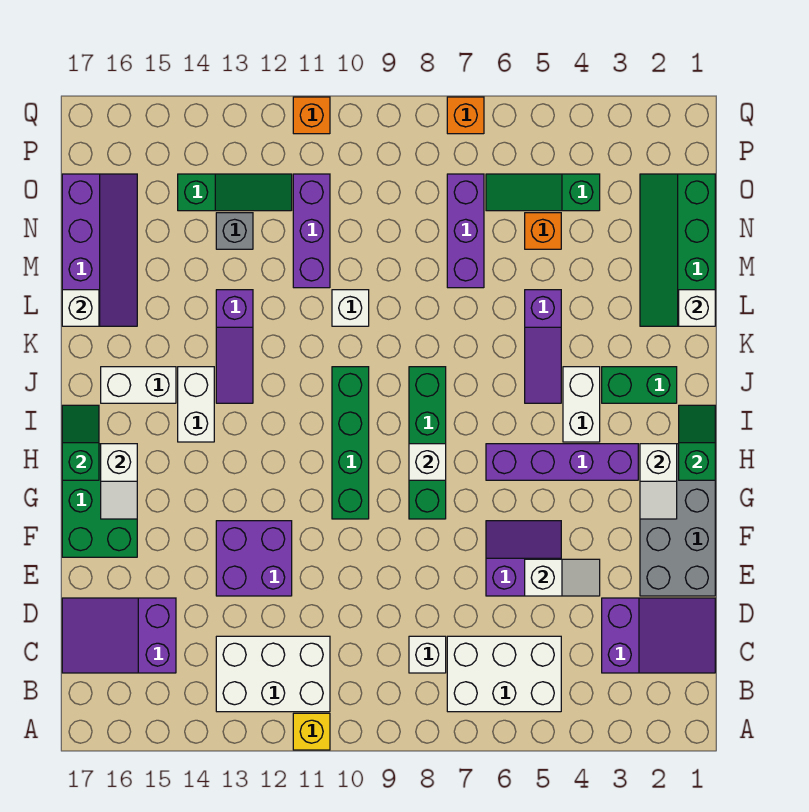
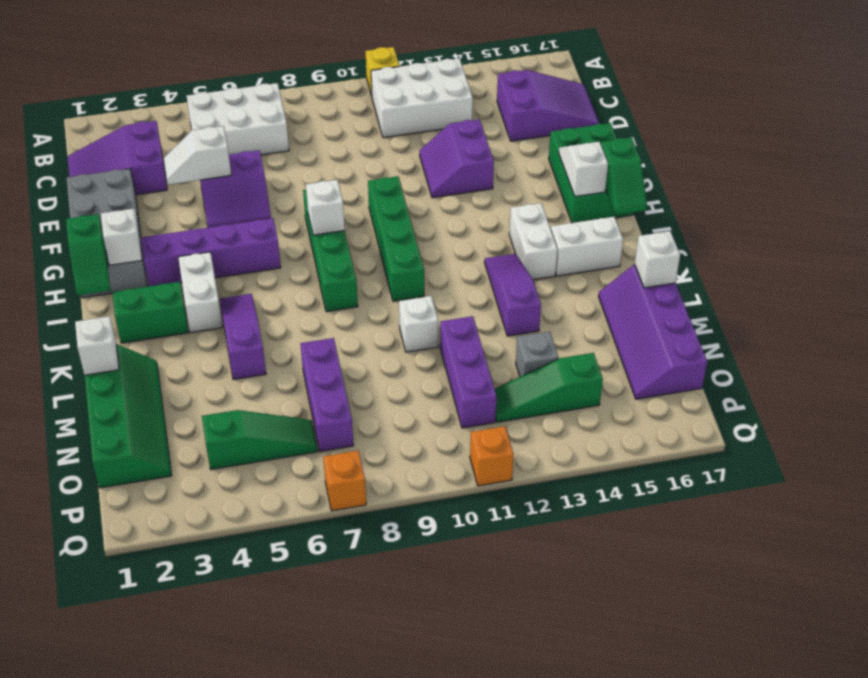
white brick C8 level 1 -> none
purple brick E12:F13 level 1 -> purple slope E12:F13 level 1 top 13
orange brick N5 level 1 -> none

